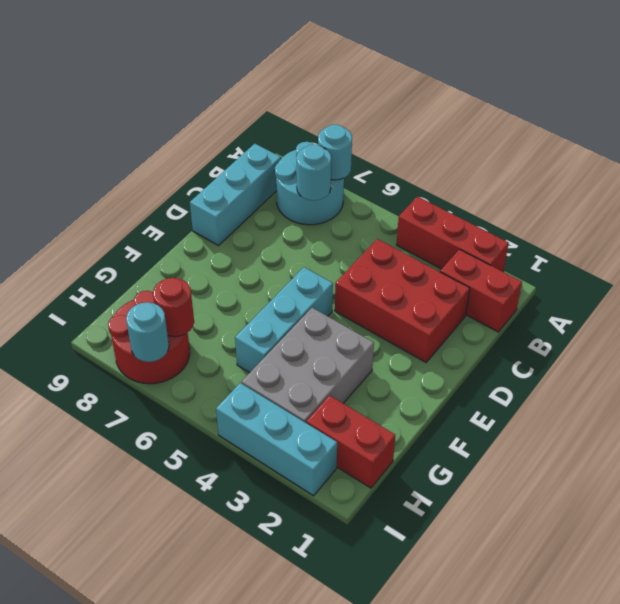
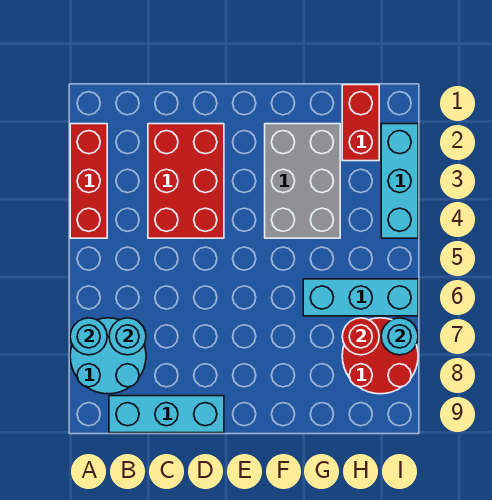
red brick B1:B2 level 1 -> none
cyan brick E5:G5 level 1 -> cyan brick G6:I6 level 1
grey brick F3:H4 level 1 -> grey brick F2:G4 level 1

